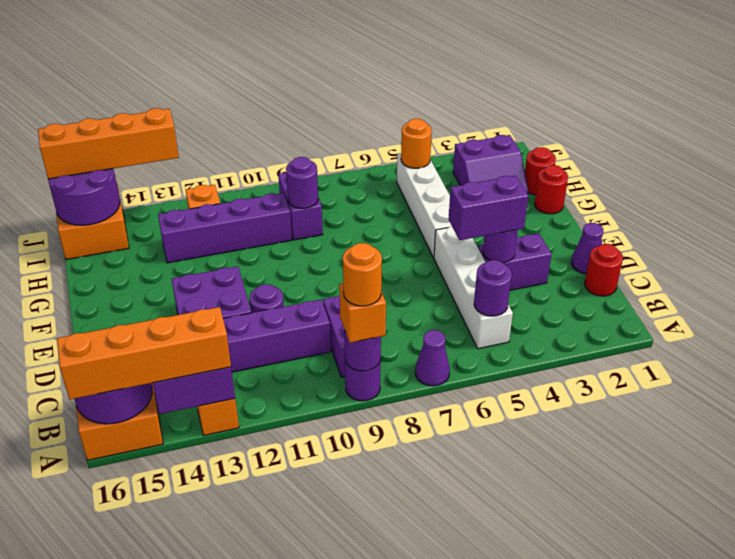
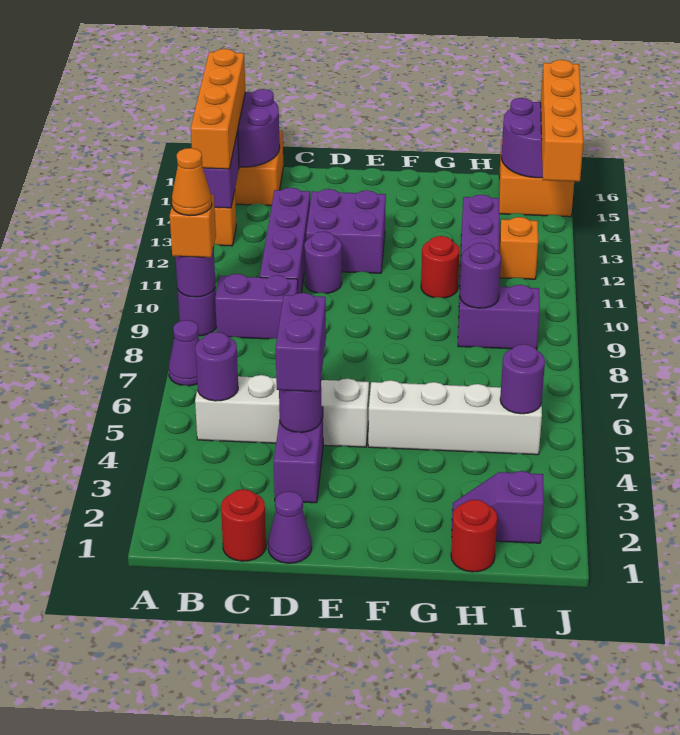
orange round brick A9 level 4 -> orange cone A9 level 4
red round brick G1 level 1 -> red round brick G11 level 1
purple slope H2:I3 level 1 top I -> purple slope H2:I2 level 1 top I
orange round brick I5 level 2 -> purple round brick I5 level 2

